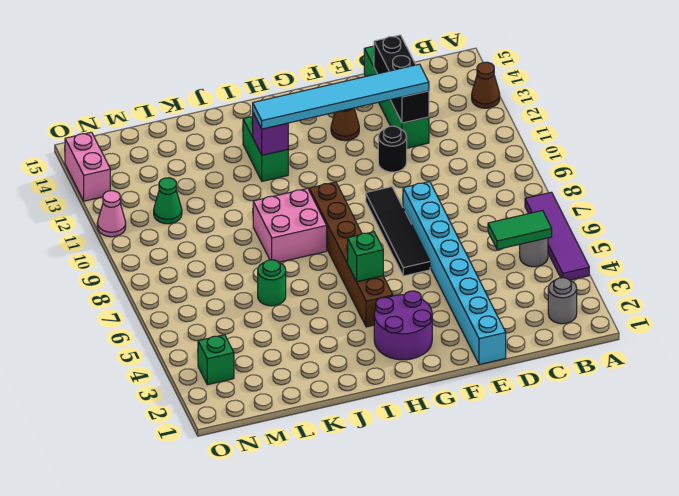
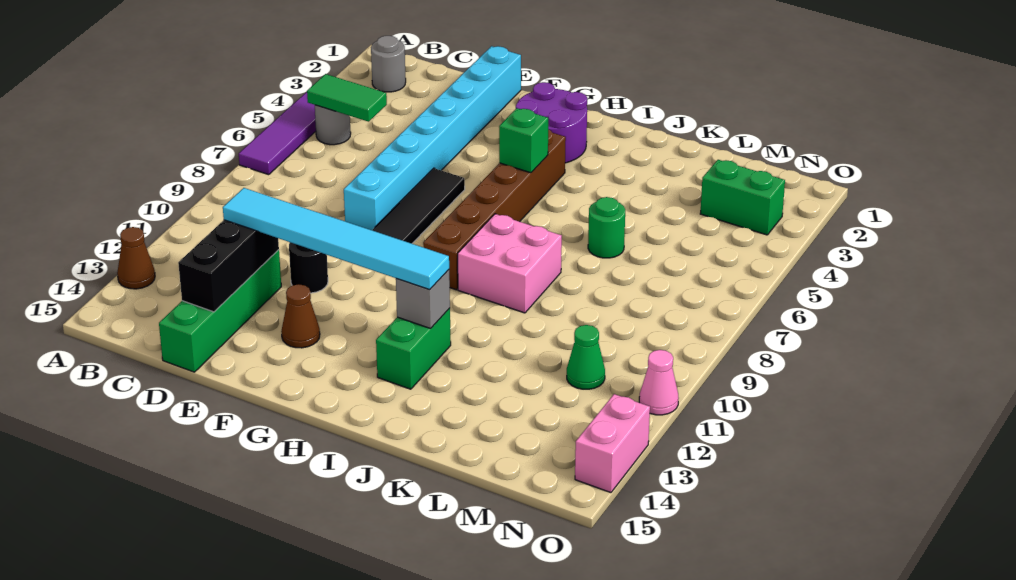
purple brick I12 level 2 -> grey brick I12 level 2
green brick N3 level 1 -> green brick M3:N3 level 1

